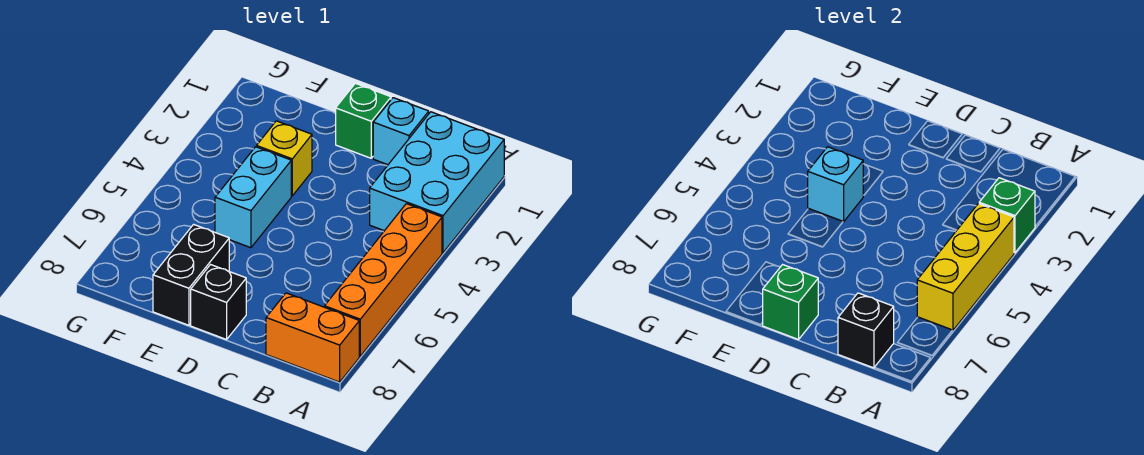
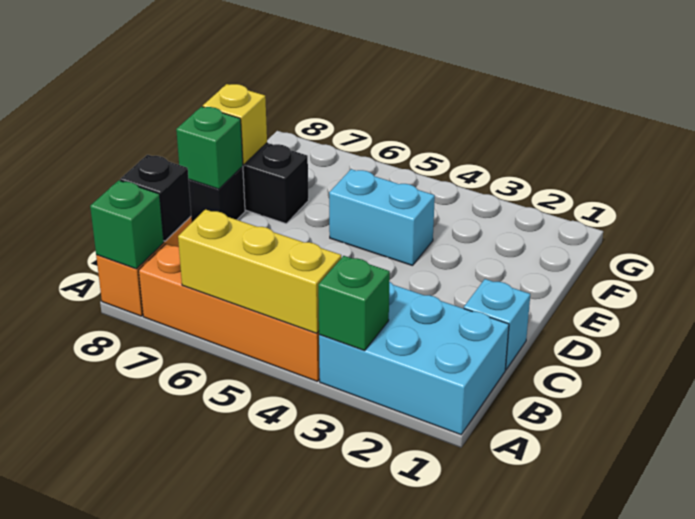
green brick D1 level 1 -> green brick A8 level 2
yellow brick E3 level 1 -> yellow brick E8 level 2
cyan brick E4 level 2 -> none

